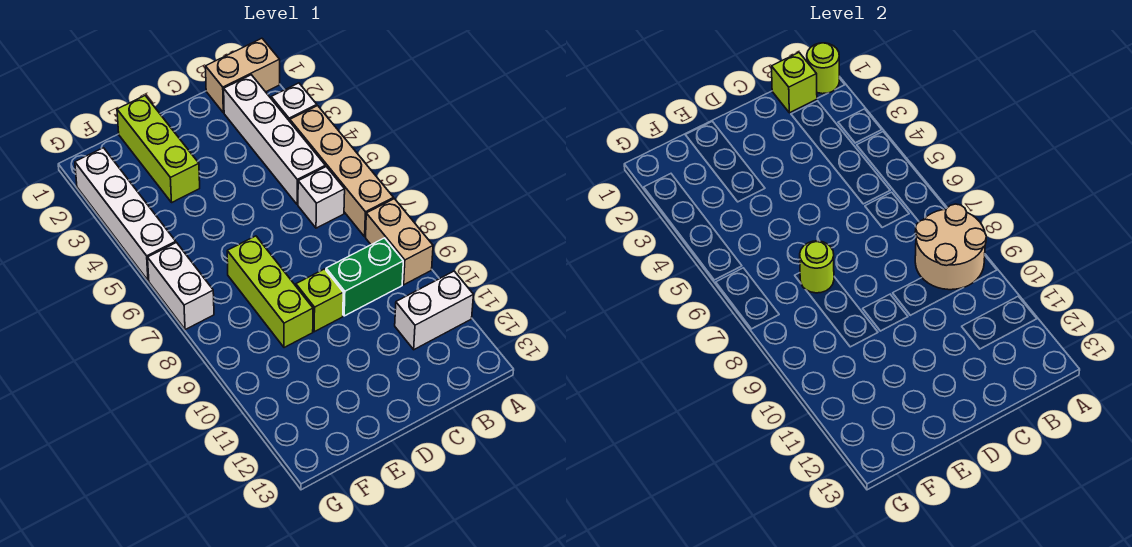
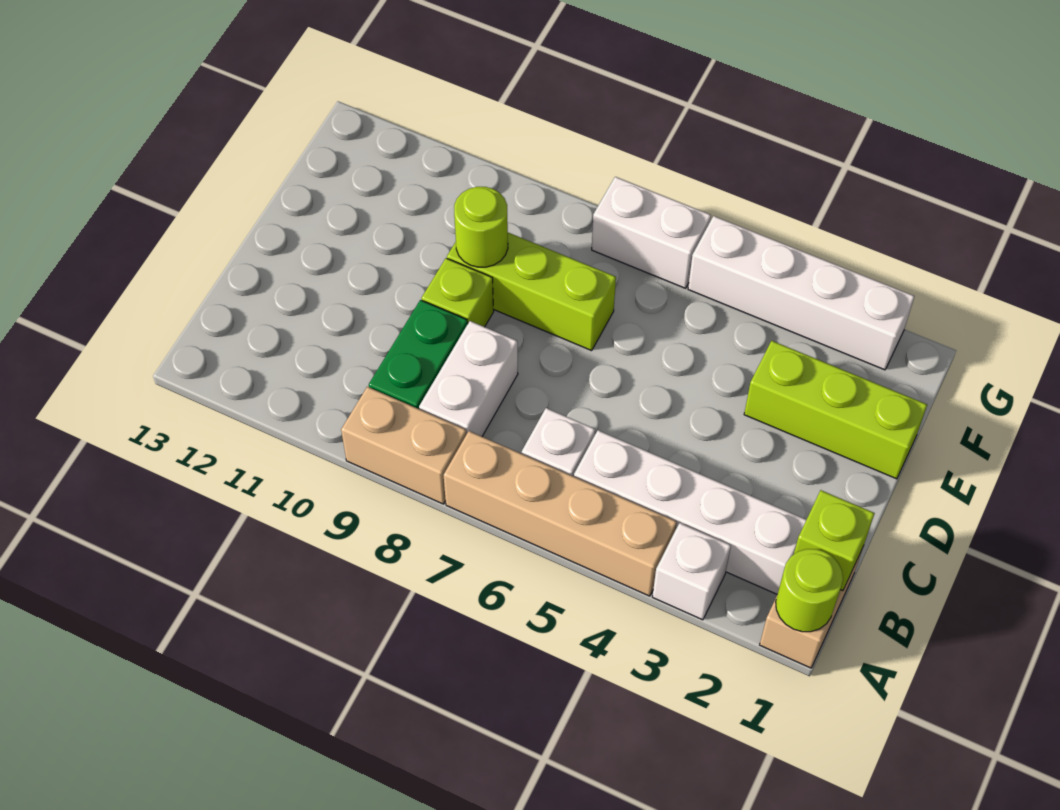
tan round brick A8:B9 level 2 -> none
white brick A11:B11 level 1 -> white brick B8:C8 level 1
lime round brick E7 level 2 -> lime round brick E9 level 2

